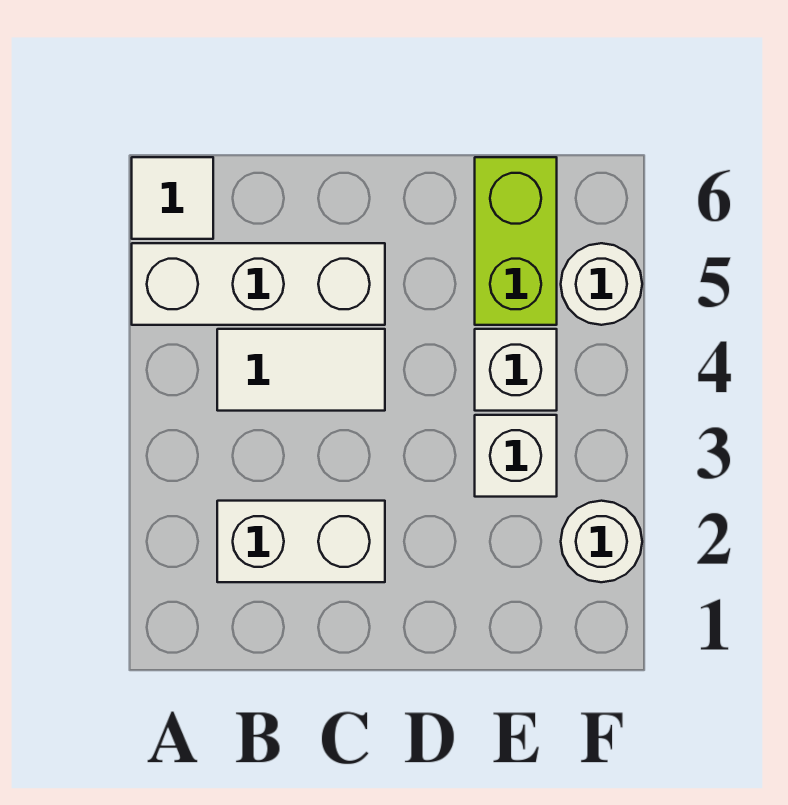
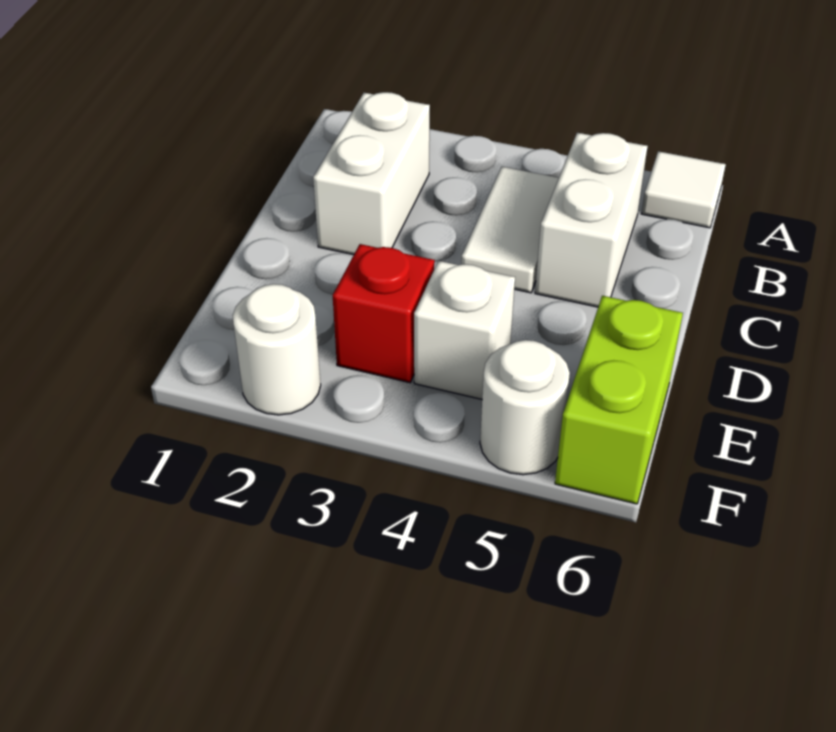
white brick A5:C5 level 1 -> white brick B5:C5 level 1
white brick E3 level 1 -> red brick E3 level 1
lime brick E5:E6 level 1 -> lime brick E6:F6 level 1

